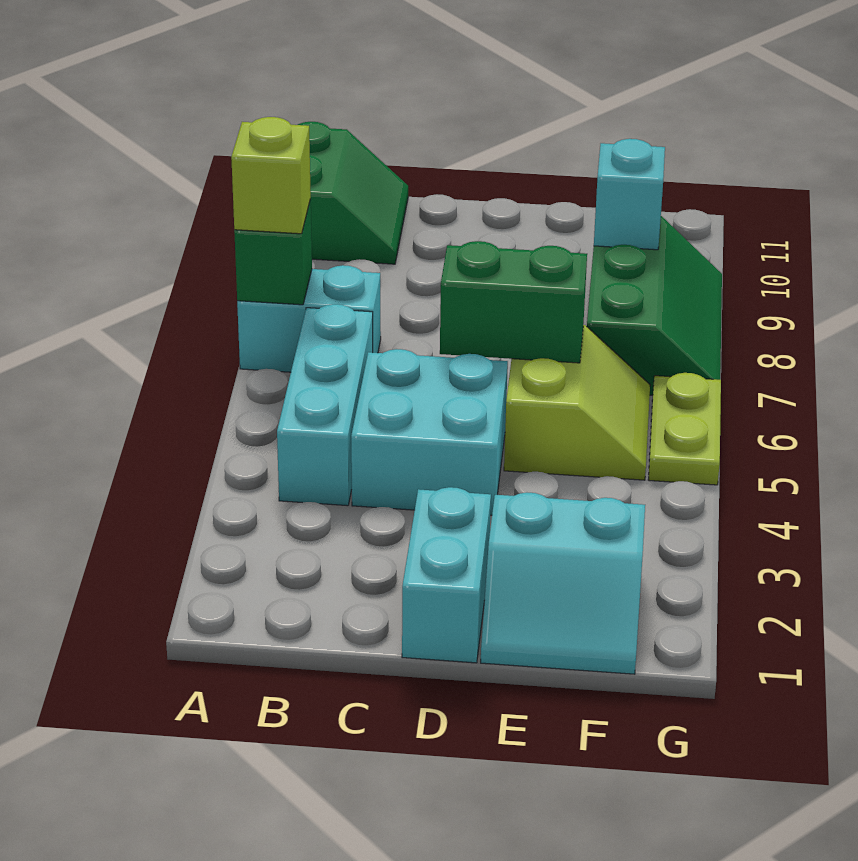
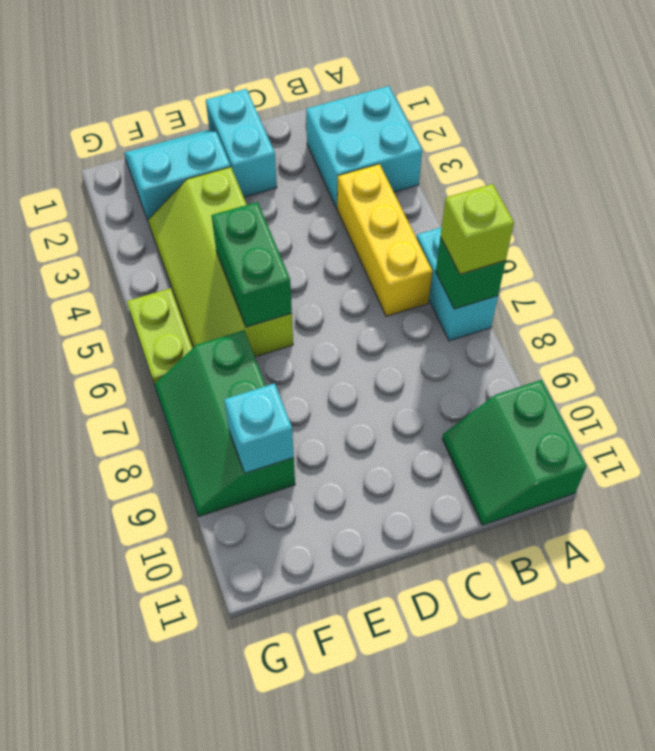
cyan brick A7:B7 level 1 -> cyan brick A6:A7 level 1
cyan brick B4:B6 level 1 -> yellow brick B4:B6 level 1
cyan brick C4:D5 level 1 -> cyan brick A2:B3 level 1
green brick D6:E6 level 2 -> green brick E5:E6 level 2
lime slope E5:F6 level 1 top E -> lime slope E3:F6 level 1 top E

